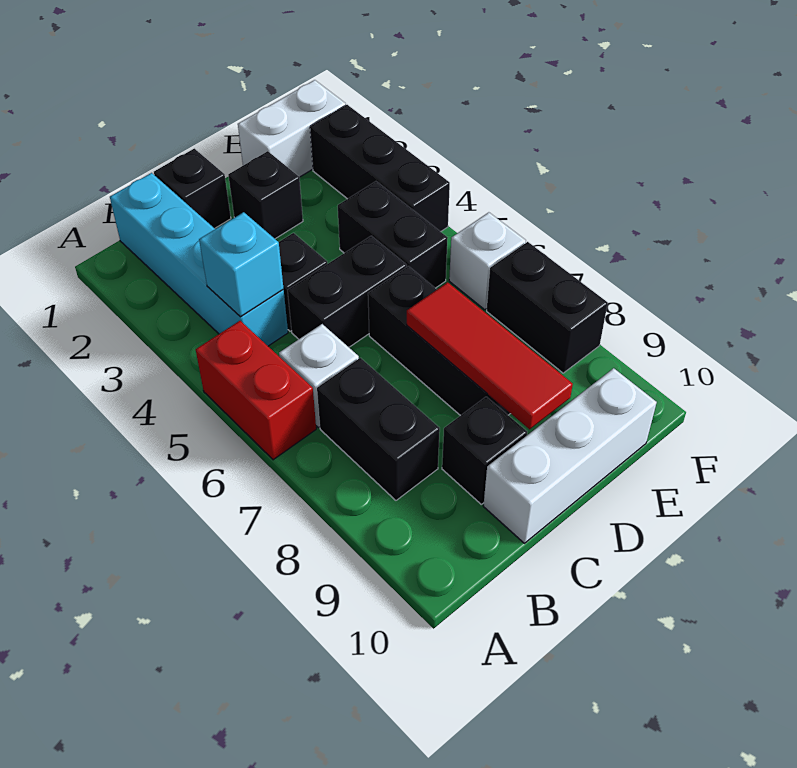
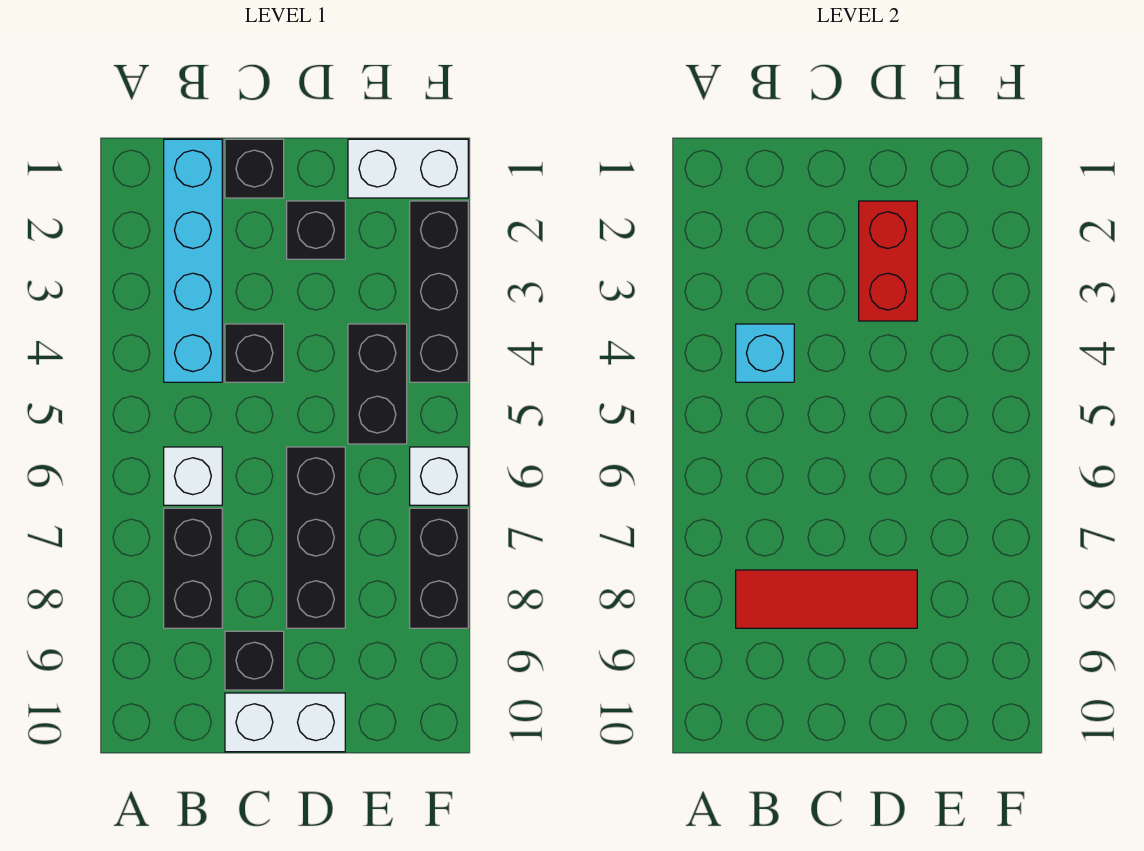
red brick A5:A6 level 1 -> red brick D2:D3 level 2
black brick C5:D5 level 1 -> none
white brick C10:E10 level 1 -> white brick C10:D10 level 1
red tile D7:D9 level 2 -> red tile B8:D8 level 2

